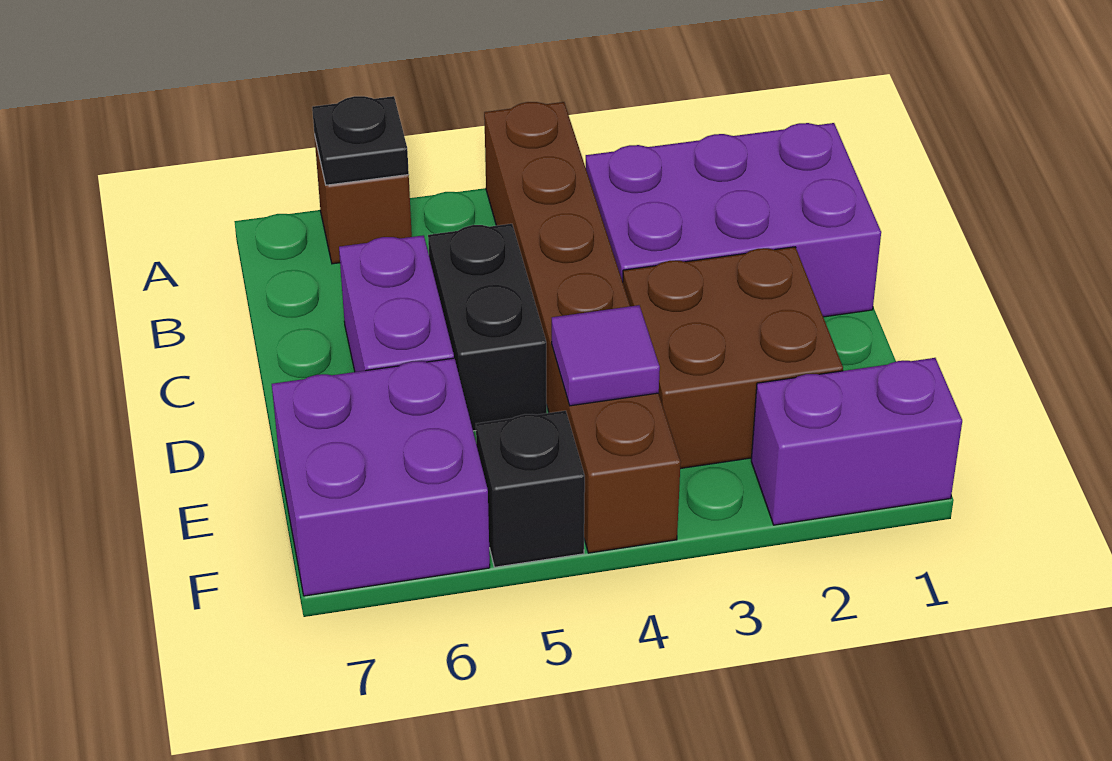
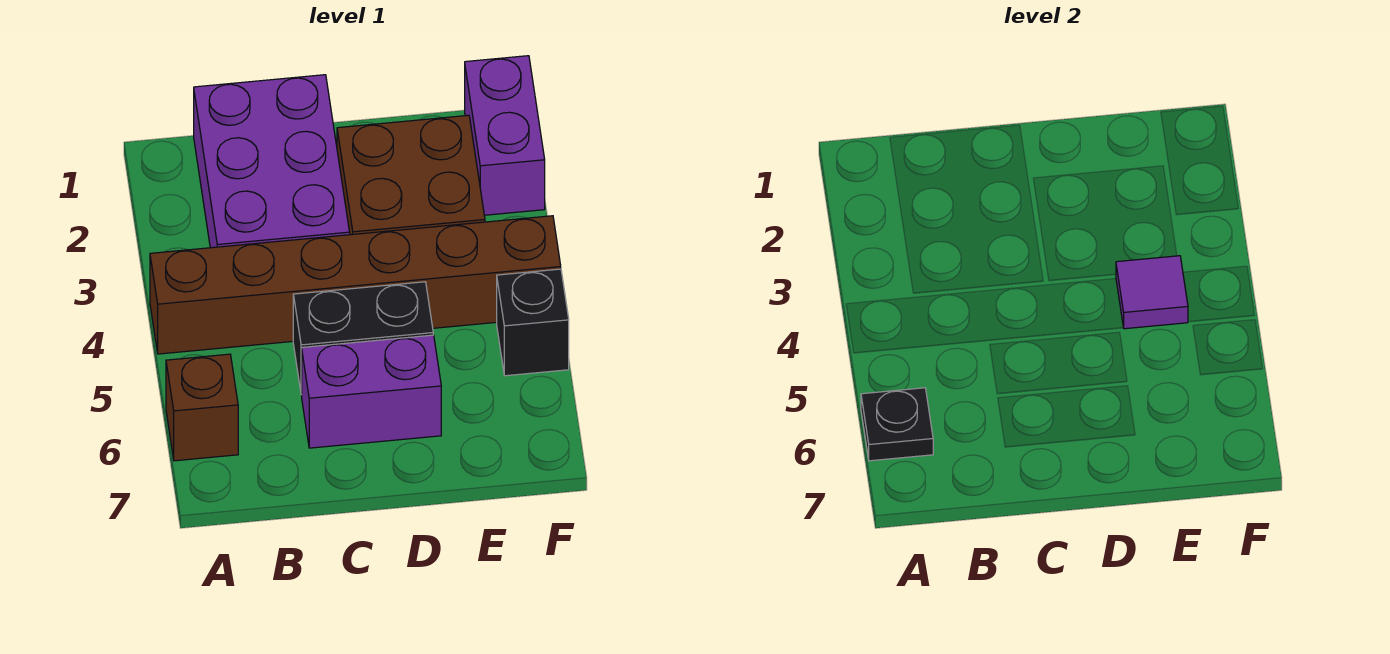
purple brick E6:F7 level 1 -> none

